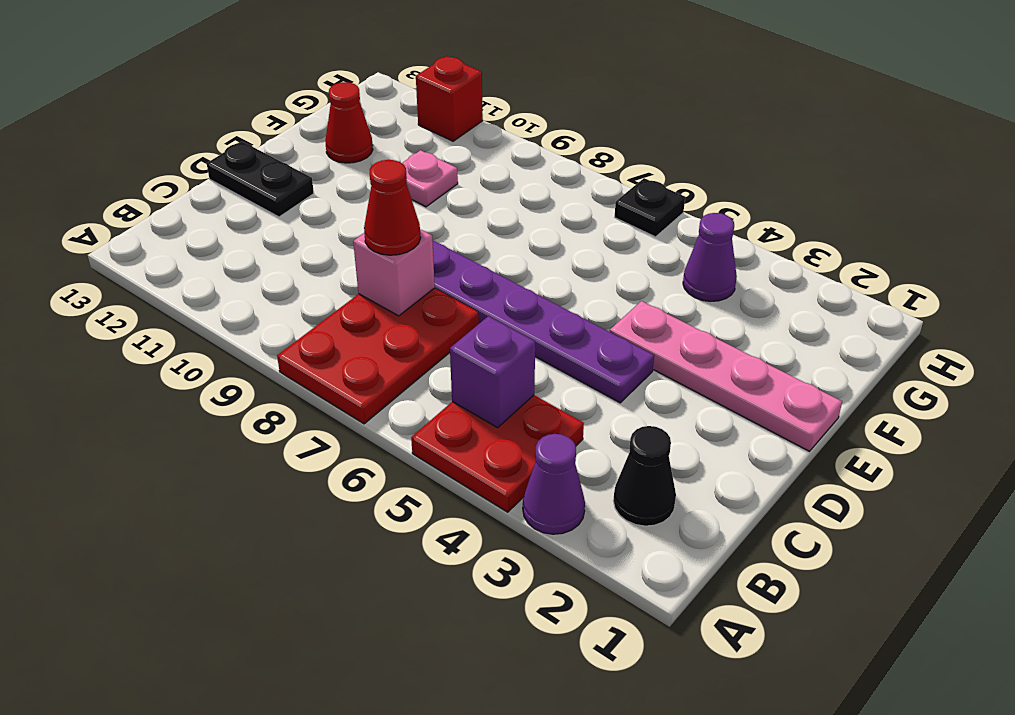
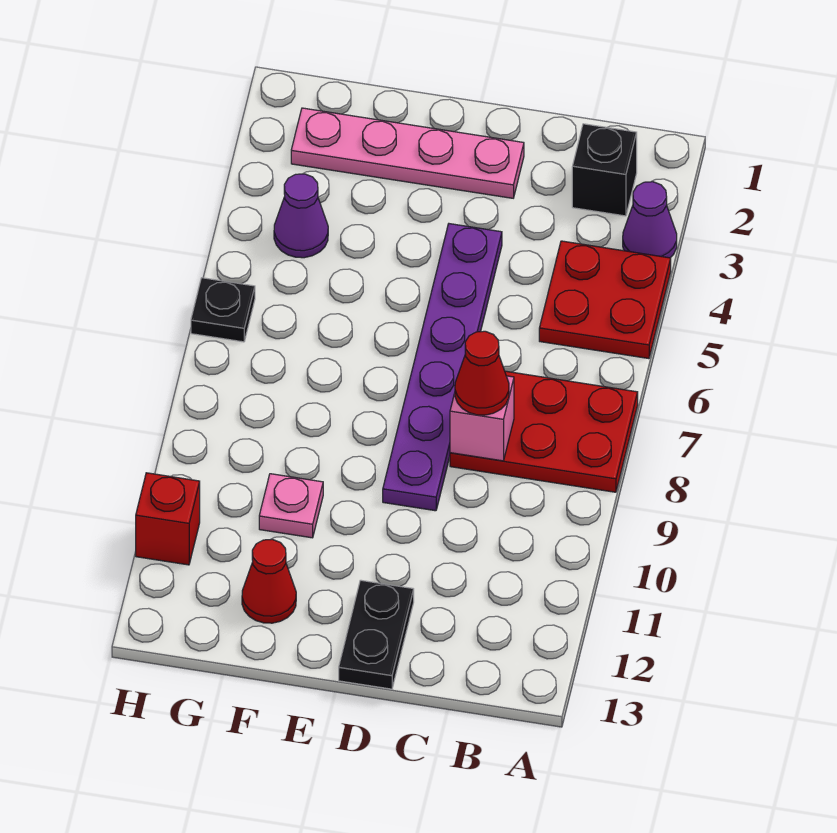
black cone B2 level 1 -> black brick B2 level 1
purple brick B5 level 2 -> none
pink plate E1:E4 level 1 -> pink plate D2:G2 level 1

